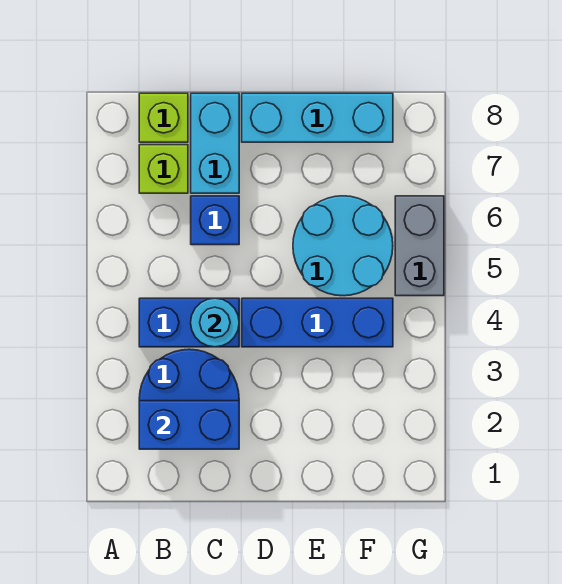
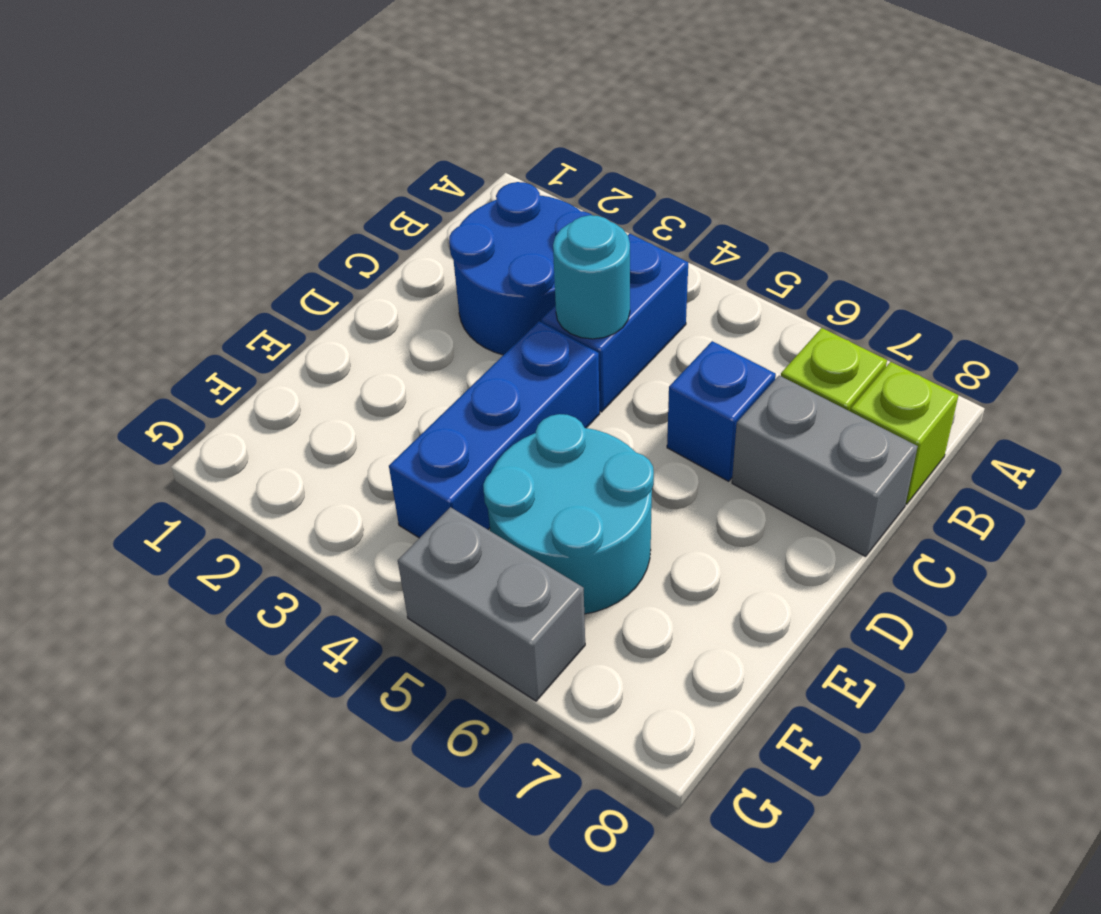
blue brick B2:C2 level 2 -> none
cyan brick C7:C8 level 1 -> grey brick C7:C8 level 1
cyan brick D8:F8 level 1 -> none

